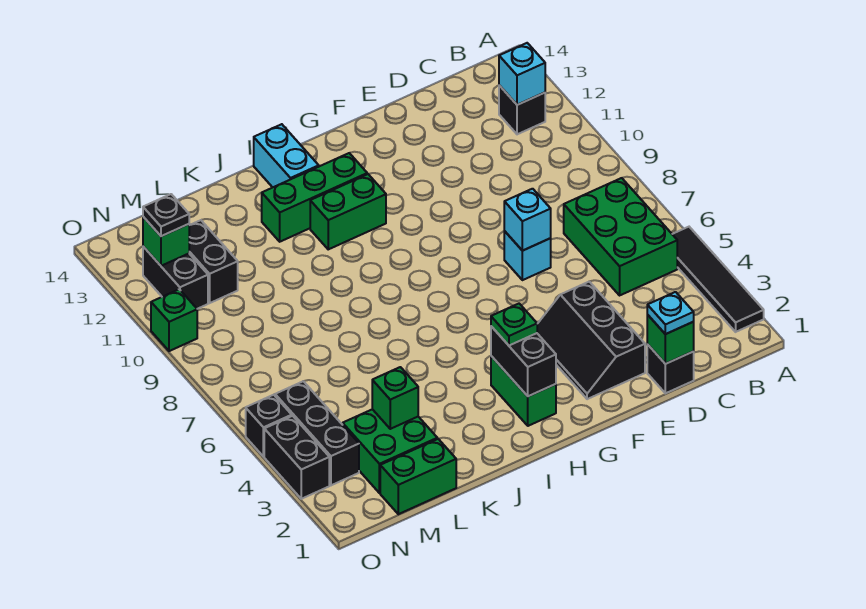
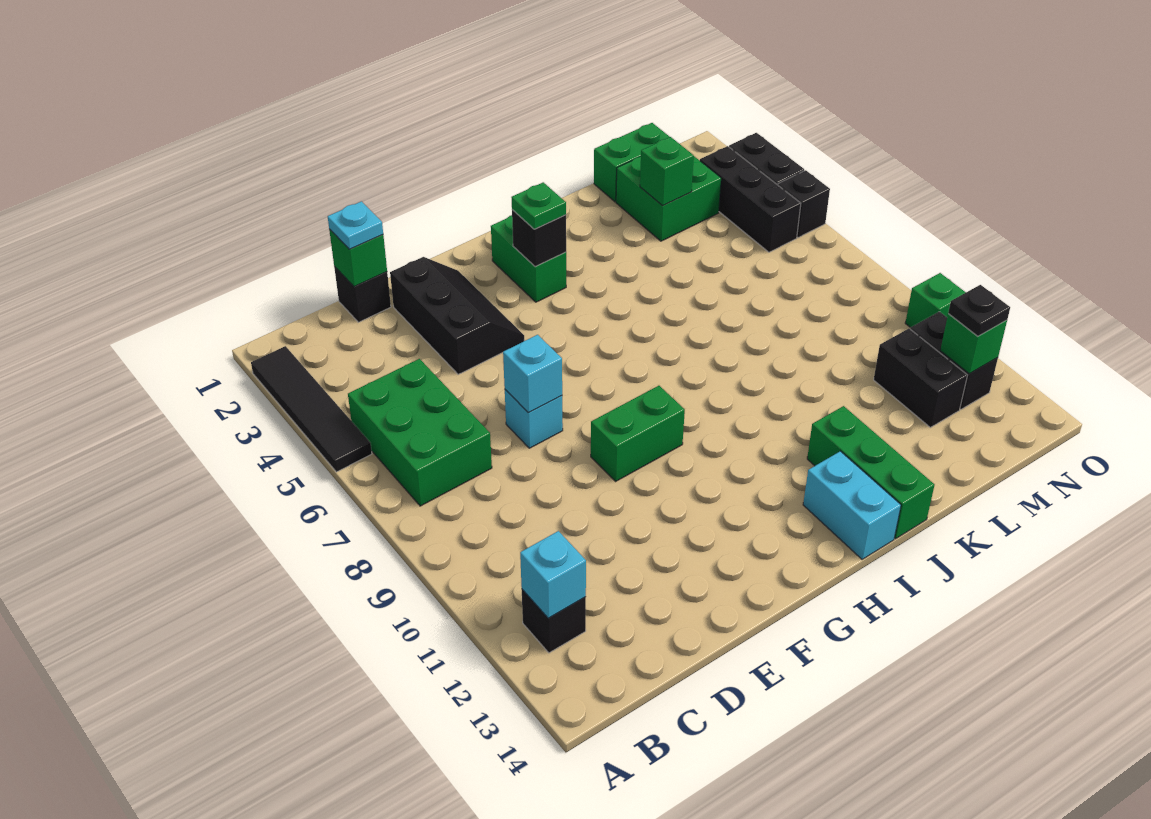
black brick H2:H3 level 2 -> black brick H3 level 2
green brick H11:I11 level 1 -> green brick F9:G9 level 1
green brick H12:J12 level 1 -> green brick J12:J14 level 1

